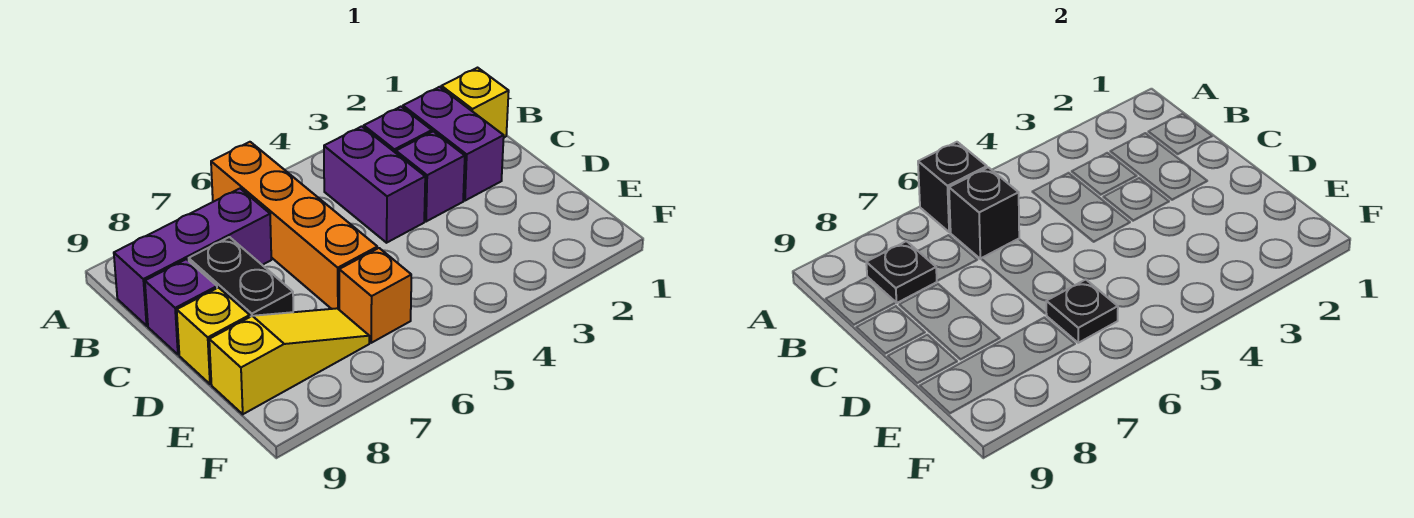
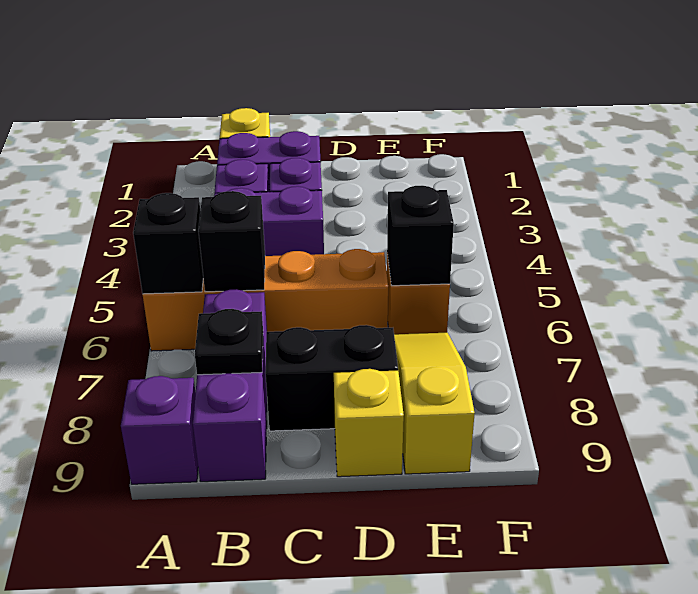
purple brick C9 level 1 -> purple brick A9 level 1
black plate E6 level 2 -> black brick E6 level 2

